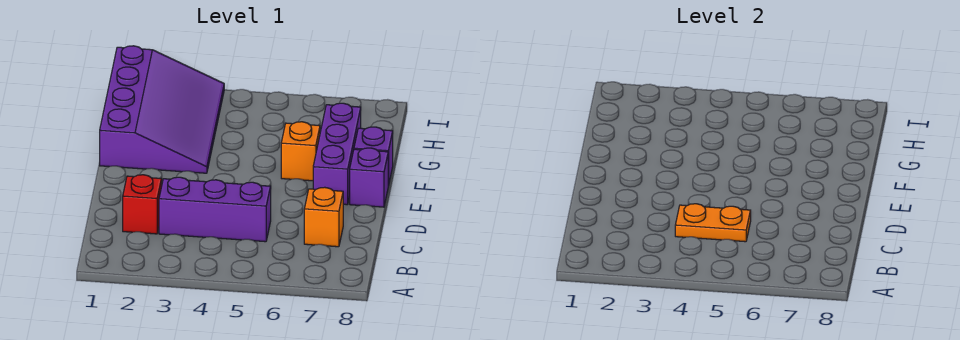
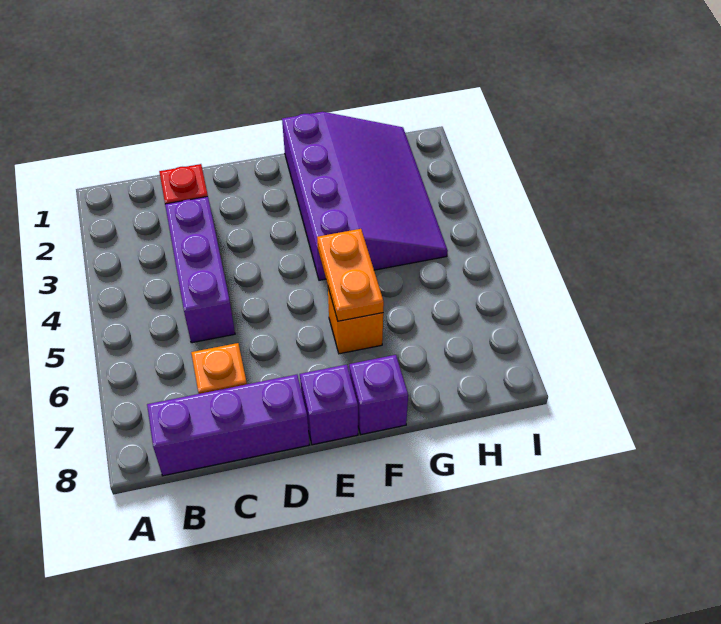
orange plate C4:C5 level 2 -> orange plate F5:F6 level 2
purple brick E7:G7 level 1 -> purple brick B8:D8 level 1
purple slope F1:I3 level 1 top 1 -> purple slope F1:H4 level 1 top F

